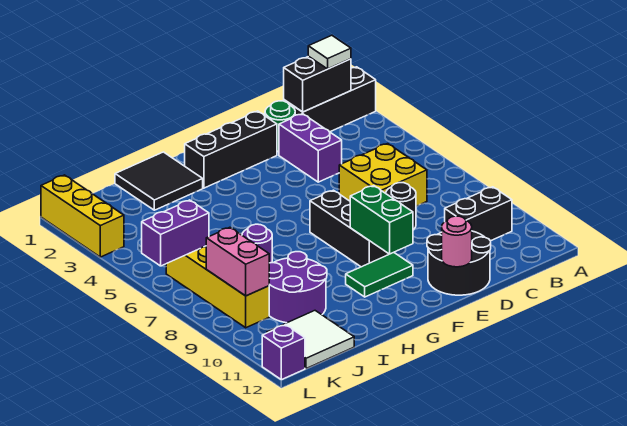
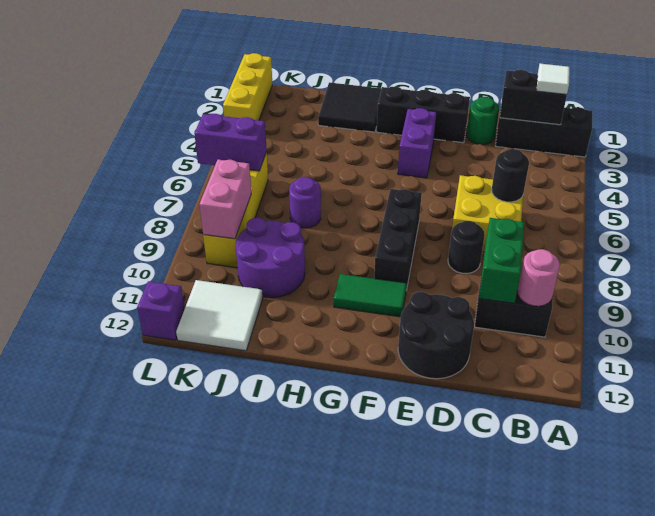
none -> black round brick C6 level 2
purple brick D3:D4 level 1 -> purple brick F3:F4 level 1
pink round brick E12 level 2 -> pink round brick B10 level 2
green brick F9:F10 level 2 -> green brick C9:C10 level 2

